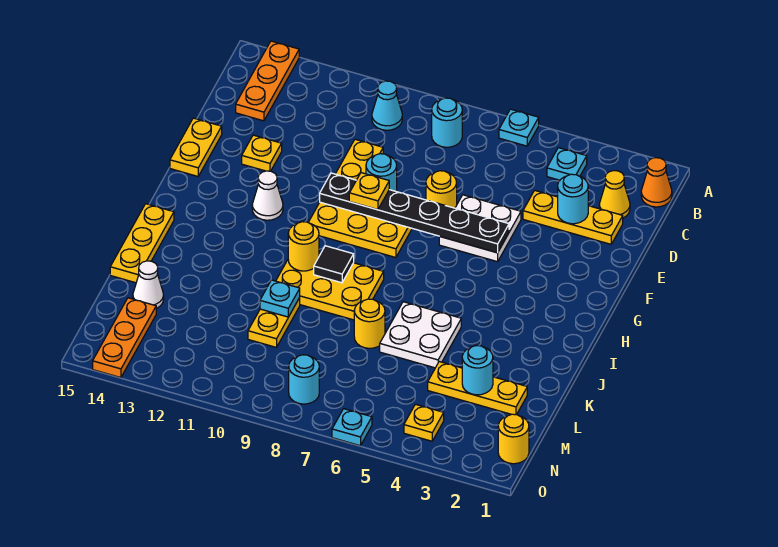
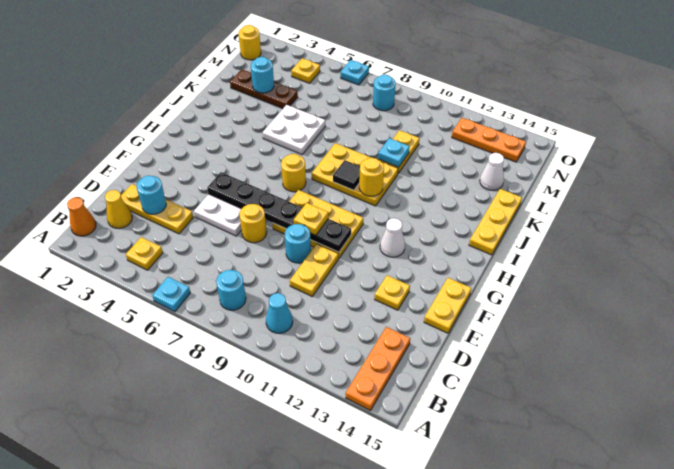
cyan plate B4 level 1 -> yellow plate B4 level 1
yellow round brick K7 level 1 -> yellow round brick H7 level 1
yellow plate L2:L4 level 1 -> brown plate L2:L4 level 1
orange plate M14:O14 level 1 -> orange plate N12:N14 level 1

